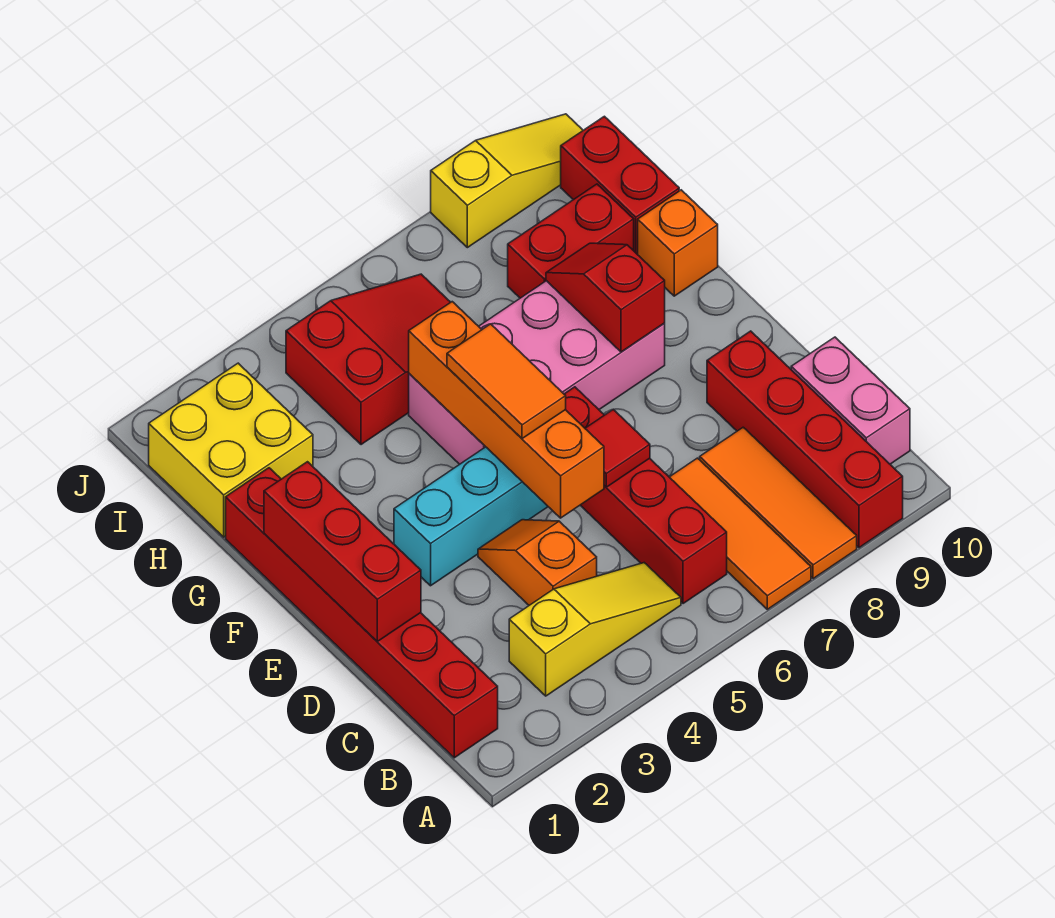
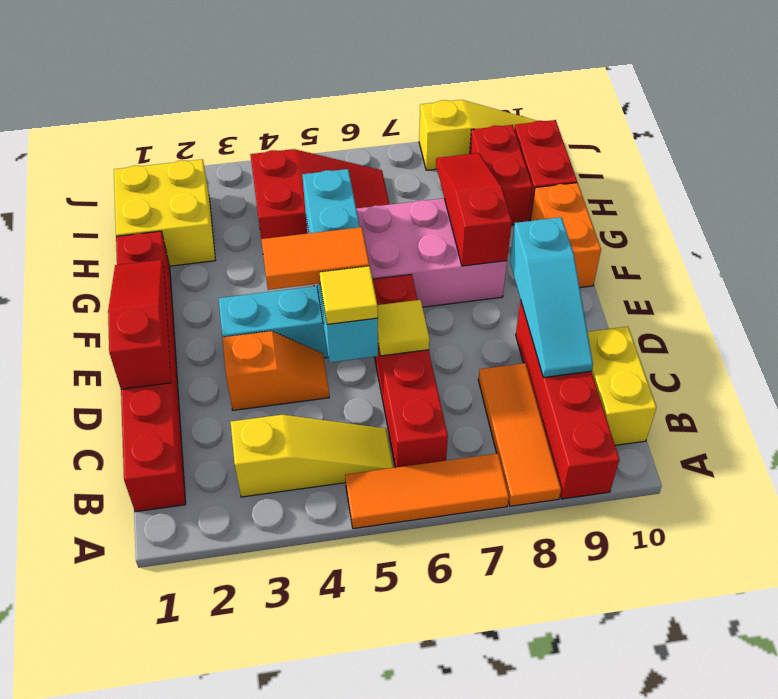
orange tile A7:C7 level 1 -> orange tile A5:A7 level 1
pink brick B10:C10 level 1 -> yellow brick B10:C10 level 1
orange slope C4:D4 level 1 top C -> orange slope D3:D4 level 1 top 3
none -> cyan slope C9:E9 level 2 top E
red brick D1:F1 level 2 -> red slope D1:F1 level 2 top D
orange brick D5:G5 level 2 -> cyan brick D5:G5 level 2
none -> yellow tile D5 level 3
red tile D6 level 2 -> yellow tile D6 level 2
orange tile E5:F5 level 3 -> orange tile E4:E5 level 3
red slope F8:G8 level 2 top F -> red slope F8:H8 level 2 top F
orange brick G10 level 1 -> orange brick F10:G10 level 1
red brick H8:H9 level 1 -> red brick H9:I9 level 1

